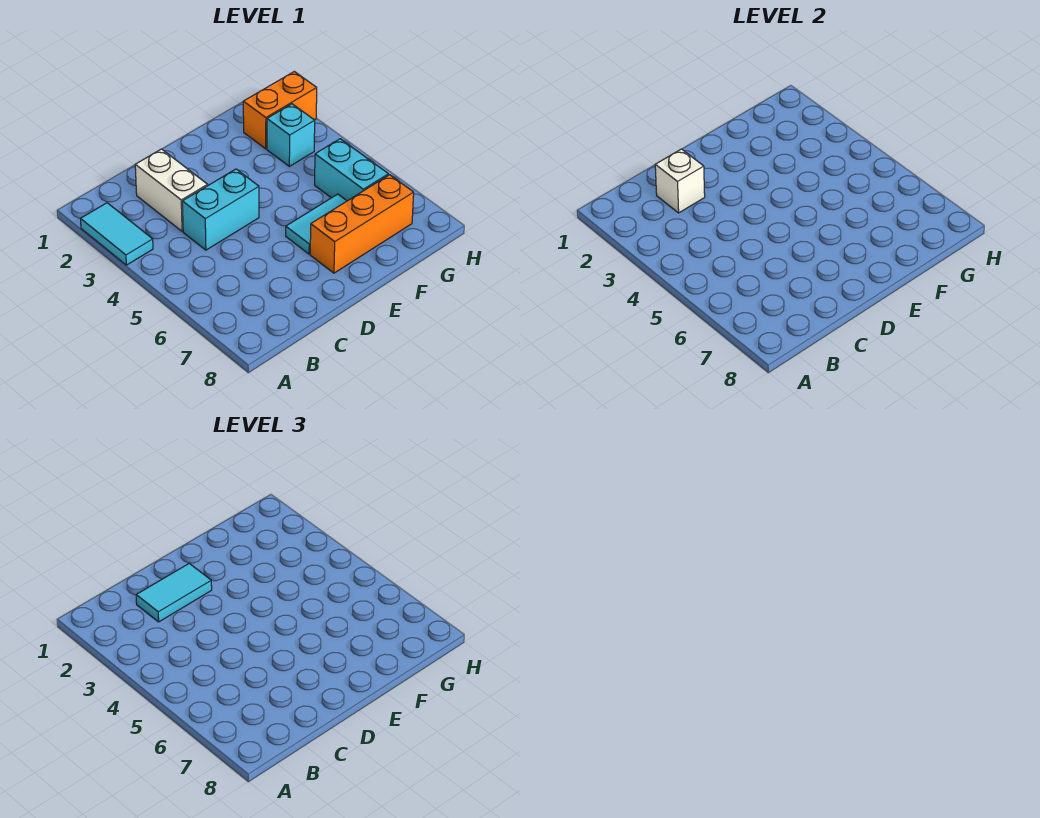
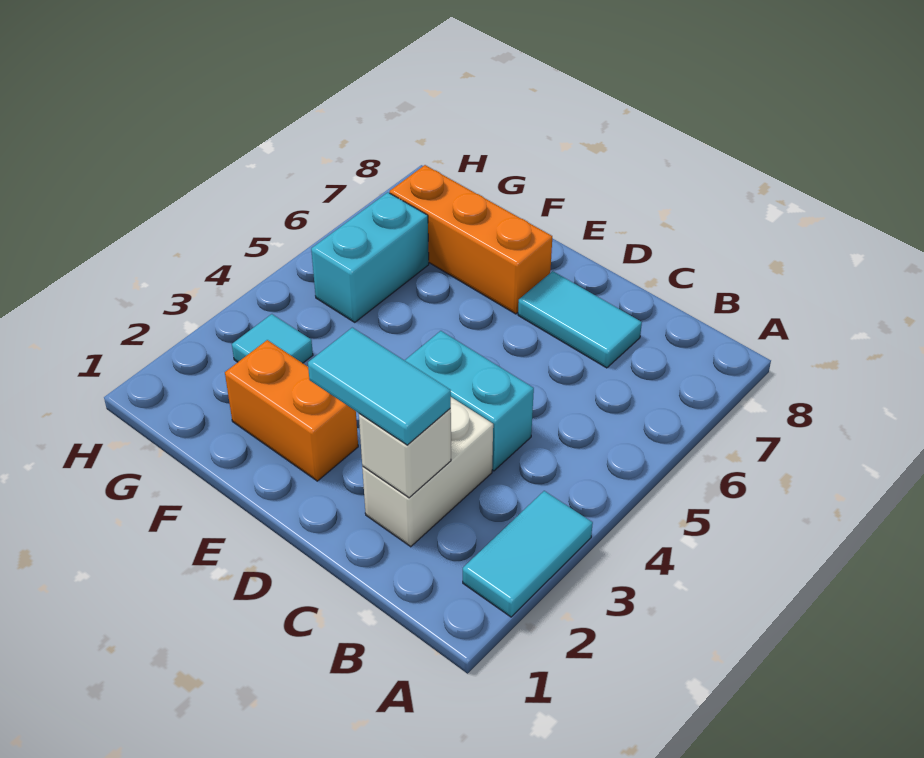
cyan tile E6:F6 level 1 -> cyan tile C7:D7 level 1
orange brick G2:H2 level 1 -> orange brick E2:F2 level 1
cyan brick G3 level 1 -> cyan tile G3 level 1

